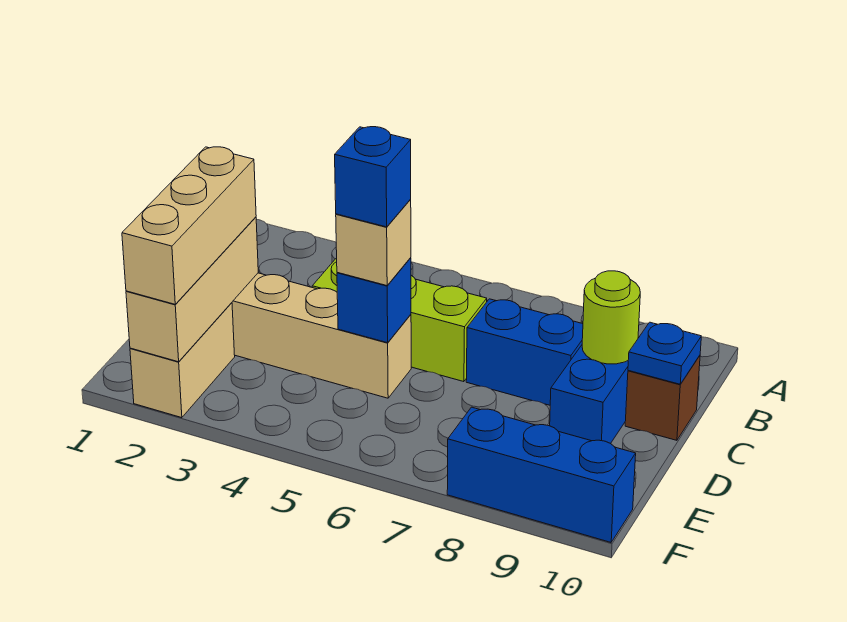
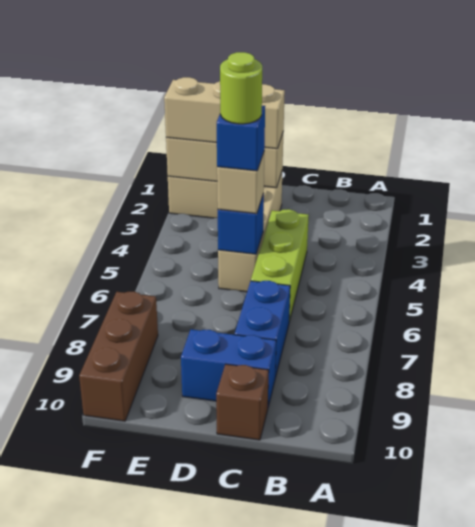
lime round brick C9 level 2 -> lime round brick D5 level 5
blue plate C10 level 2 -> none
blue brick F8:F10 level 1 -> brown brick F8:F10 level 1

